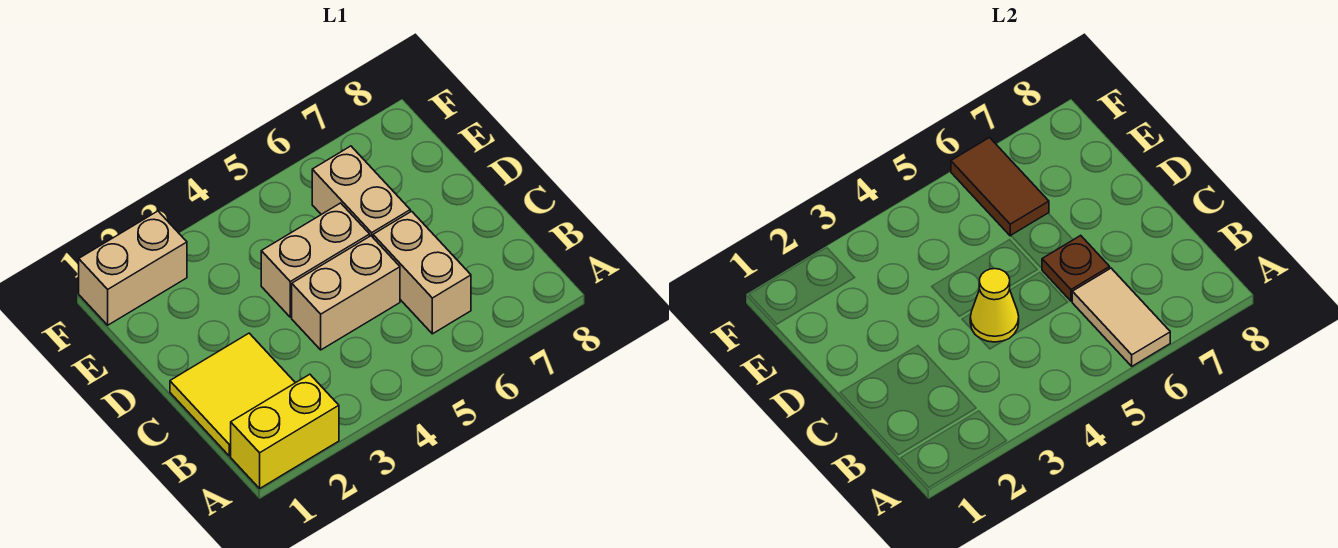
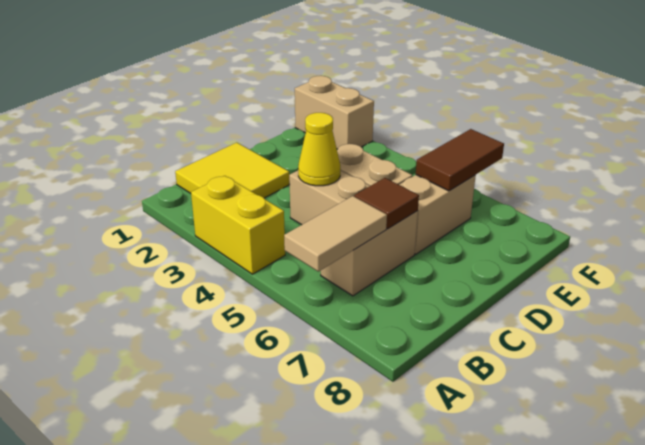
yellow brick A1:A2 level 1 -> yellow brick A3:A4 level 1
brown plate C6 level 2 -> brown tile C6 level 2

